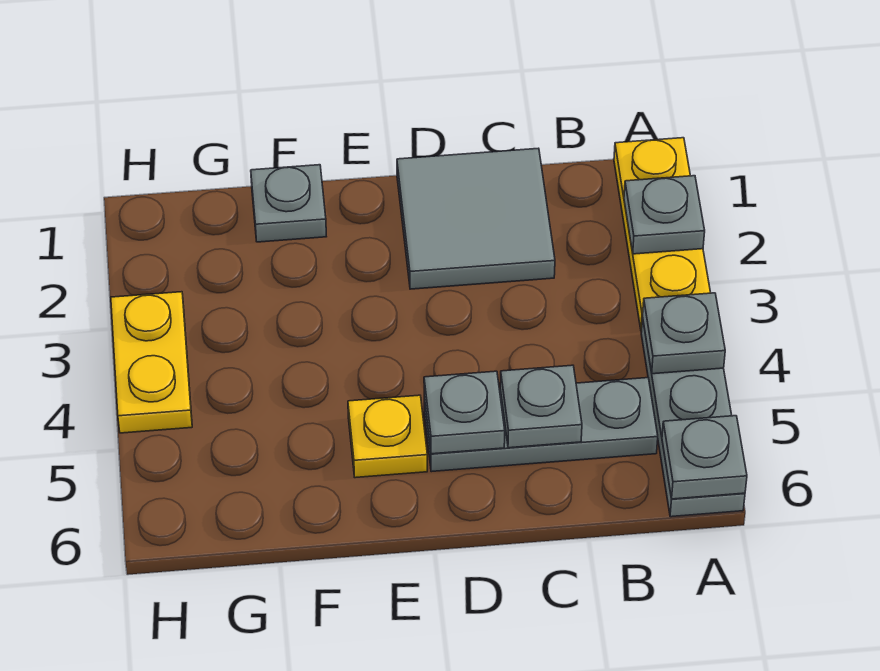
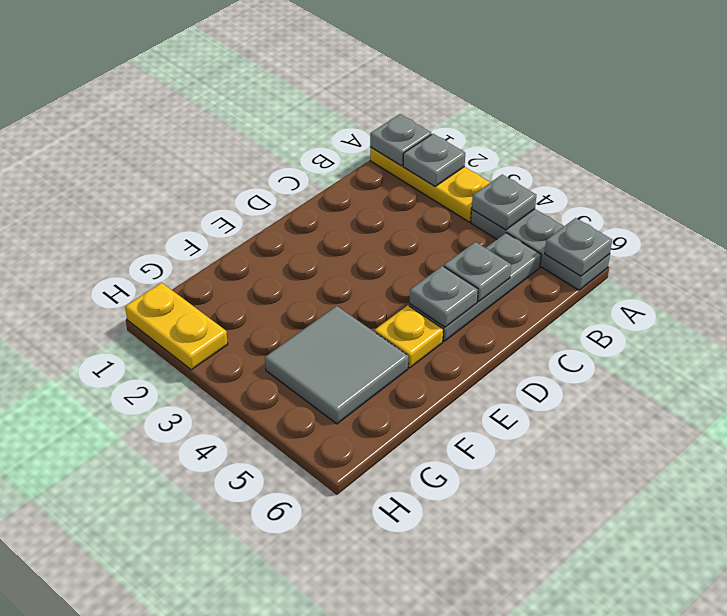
grey tile C1:D2 level 1 -> grey tile F4:G5 level 1
grey plate F1 level 1 -> grey plate A1 level 2
yellow plate H3:H4 level 1 -> yellow plate H1:H2 level 1

